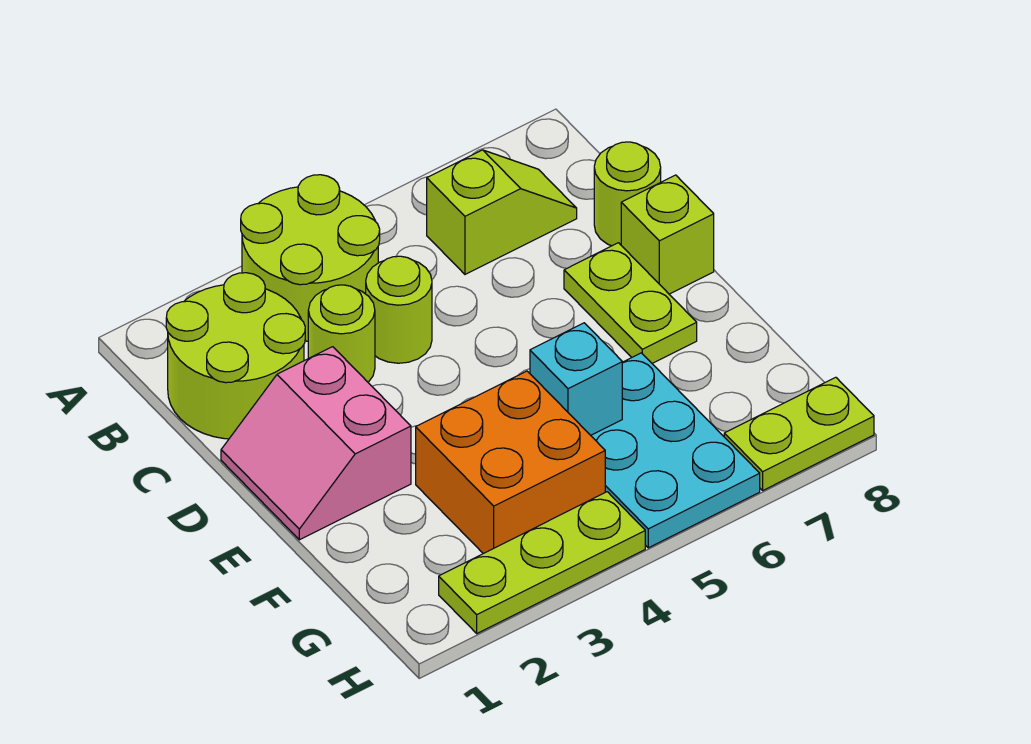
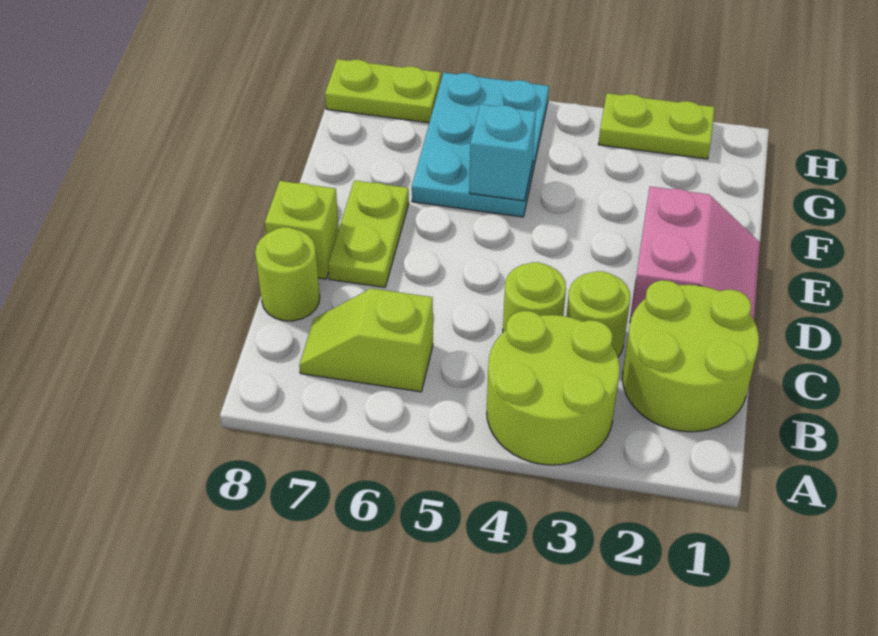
orange brick F3:G4 level 1 -> none
lime plate H2:H4 level 1 -> lime plate H2:H3 level 1

